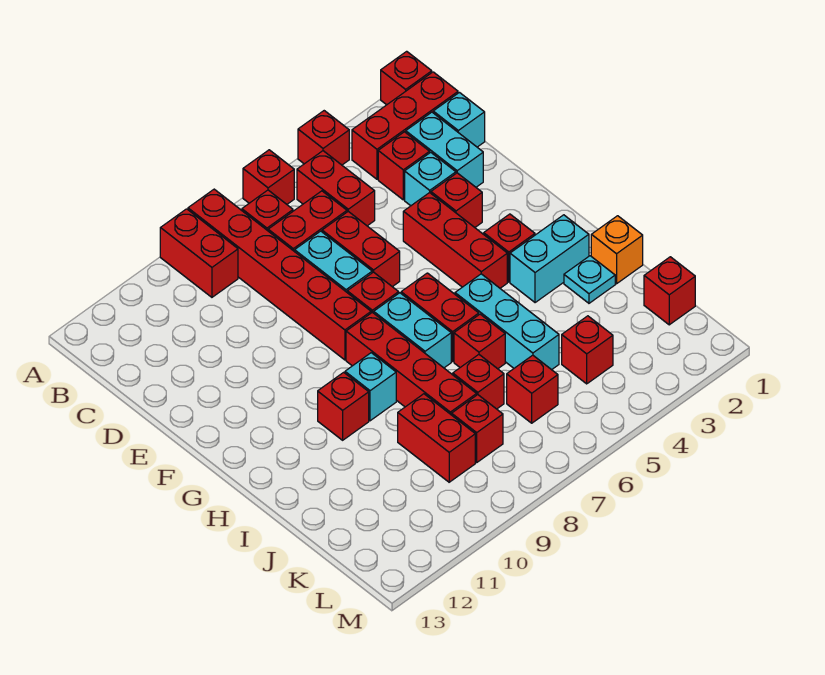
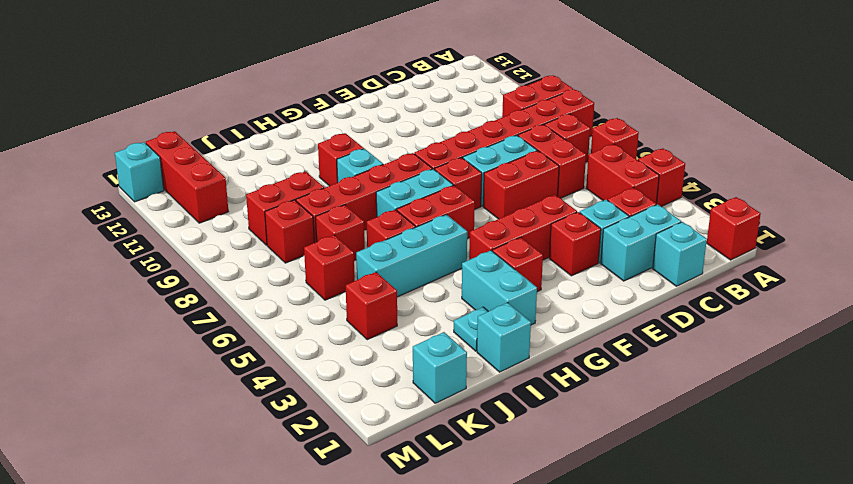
red brick B1:B3 level 1 -> red brick L11:L13 level 1
red brick B5:C5 level 1 -> red brick B4:B5 level 1
orange brick I1 level 1 -> cyan brick I1 level 1
red brick K1 level 1 -> cyan brick K1 level 1
none -> cyan brick M13 level 1

